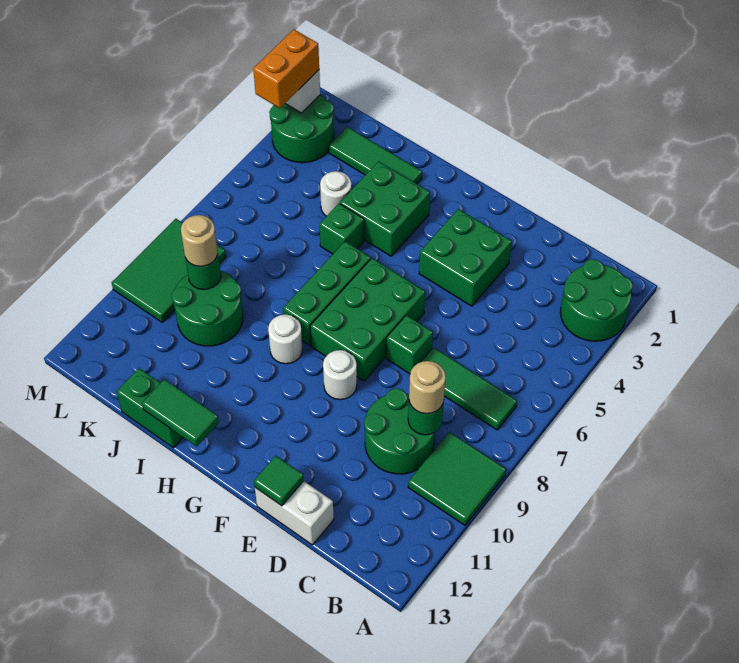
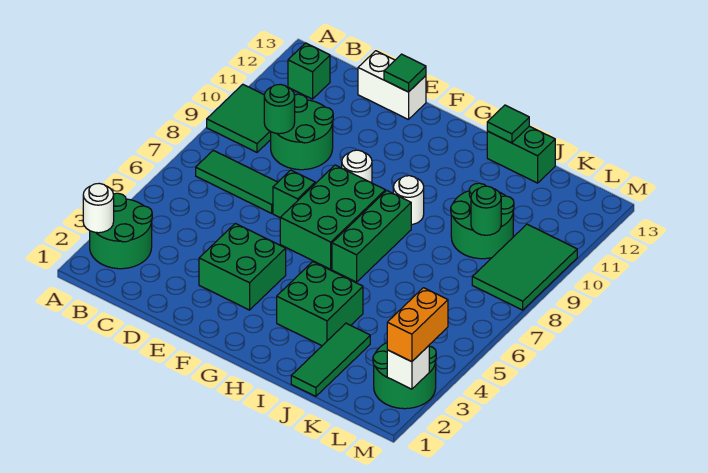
tan round brick C9 level 3 -> none
green tile H13:I13 level 2 -> green tile I13 level 2
green tile I2:K2 level 1 -> green tile J1:J3 level 1
green brick I5 level 1 -> green brick B12 level 1
white round brick J4 level 1 -> white round brick A2 level 2
tan round brick K9 level 3 -> none

